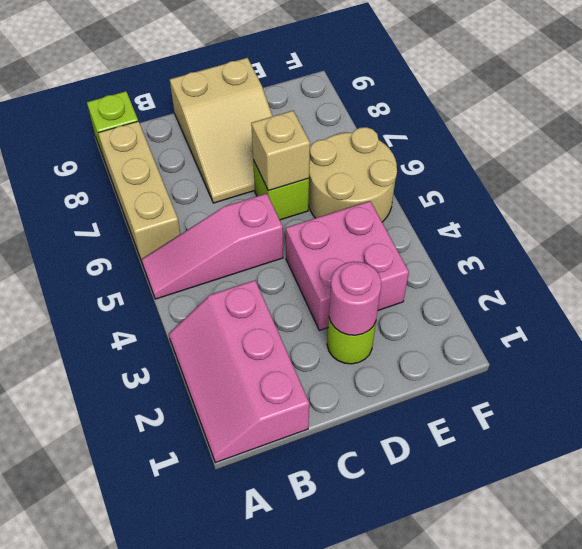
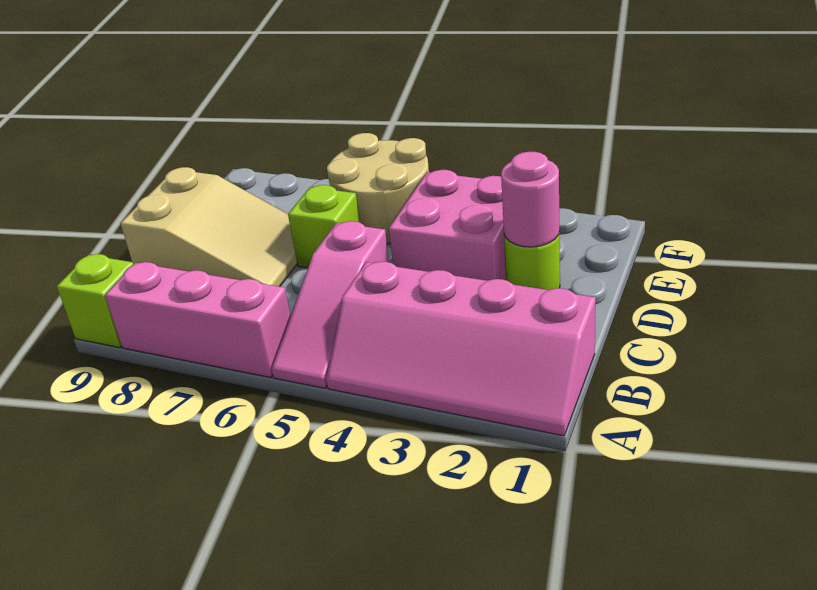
pink slope A1:B3 level 1 top B -> pink slope A1:B4 level 1 top B
tan brick A6:A8 level 1 -> pink brick A6:A8 level 1
tan brick D6 level 2 -> none

